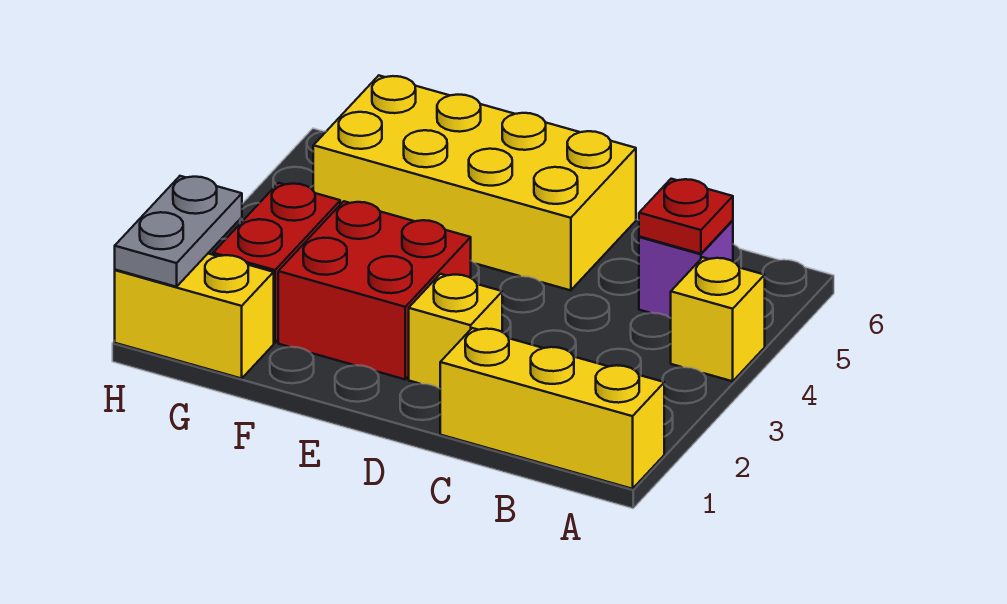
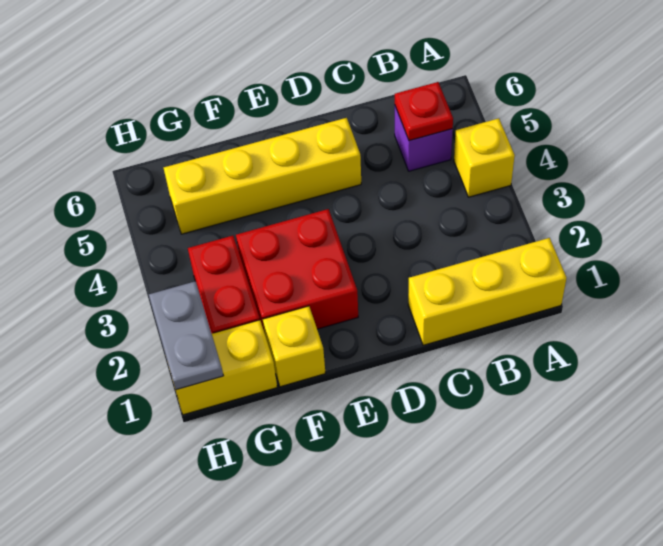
yellow brick D2 level 1 -> yellow brick F1 level 1
yellow brick D5:G6 level 1 -> yellow brick D5:G5 level 1

